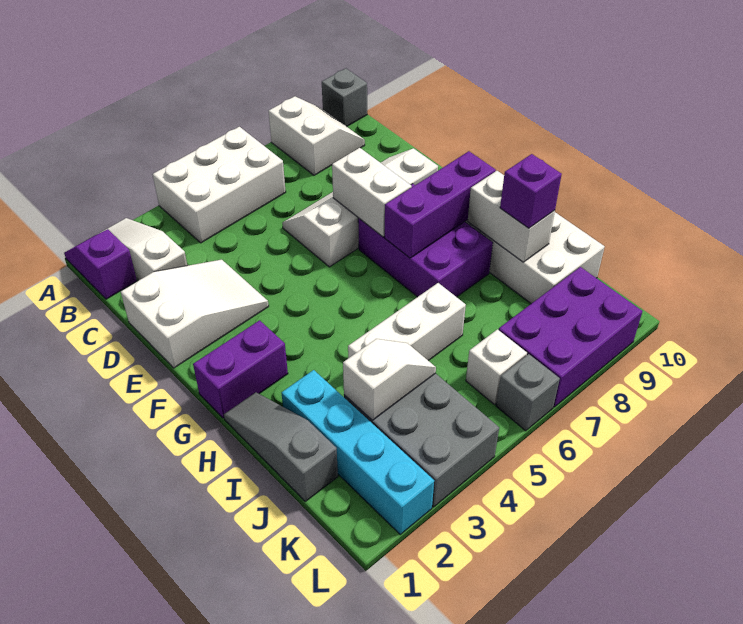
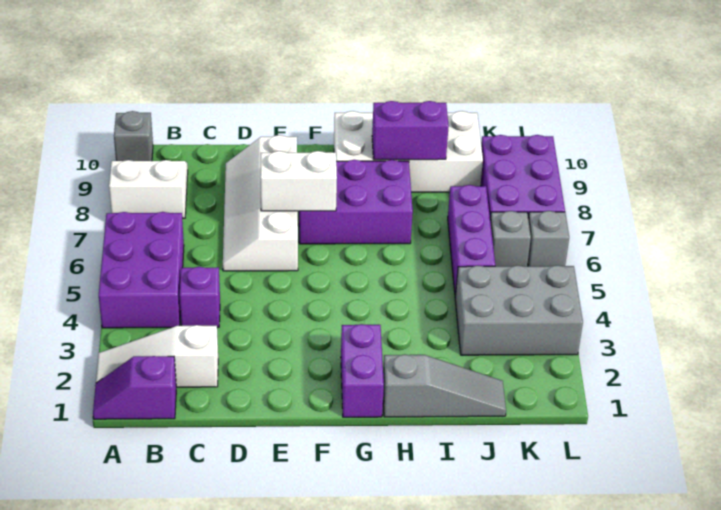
white brick A4:B6 level 1 -> purple brick A4:B6 level 1
white slope D1:E3 level 1 top 1 -> none
purple brick G7:G9 level 2 -> purple brick J5:J7 level 1
grey slope H1:J1 level 1 top J -> grey slope H1:J1 level 1 top H
white brick H9:I9 level 2 -> purple brick H9:I9 level 2
cyan brick I2:L2 level 1 -> none
white brick I4:I6 level 1 -> none
purple brick I9 level 3 -> purple brick C4 level 1
white slope J3:J4 level 2 top 3 -> none
white brick K6 level 1 -> grey brick K6 level 1

